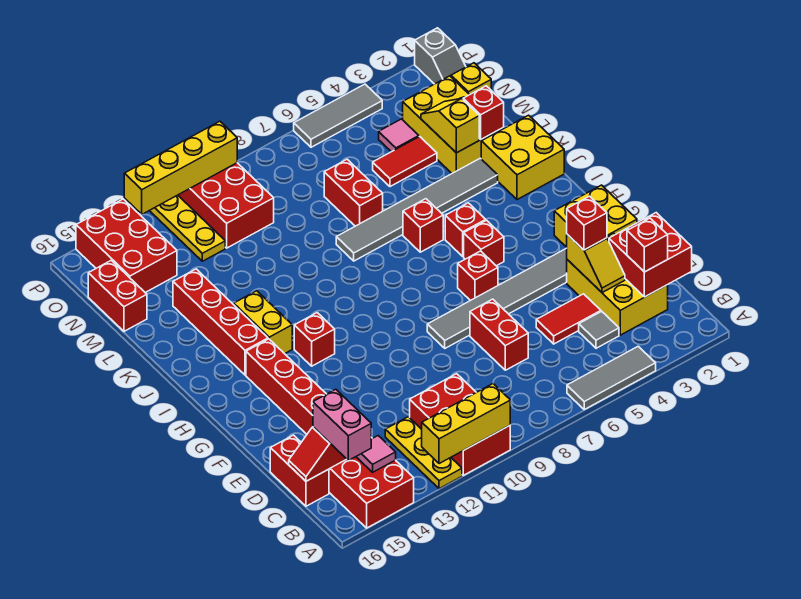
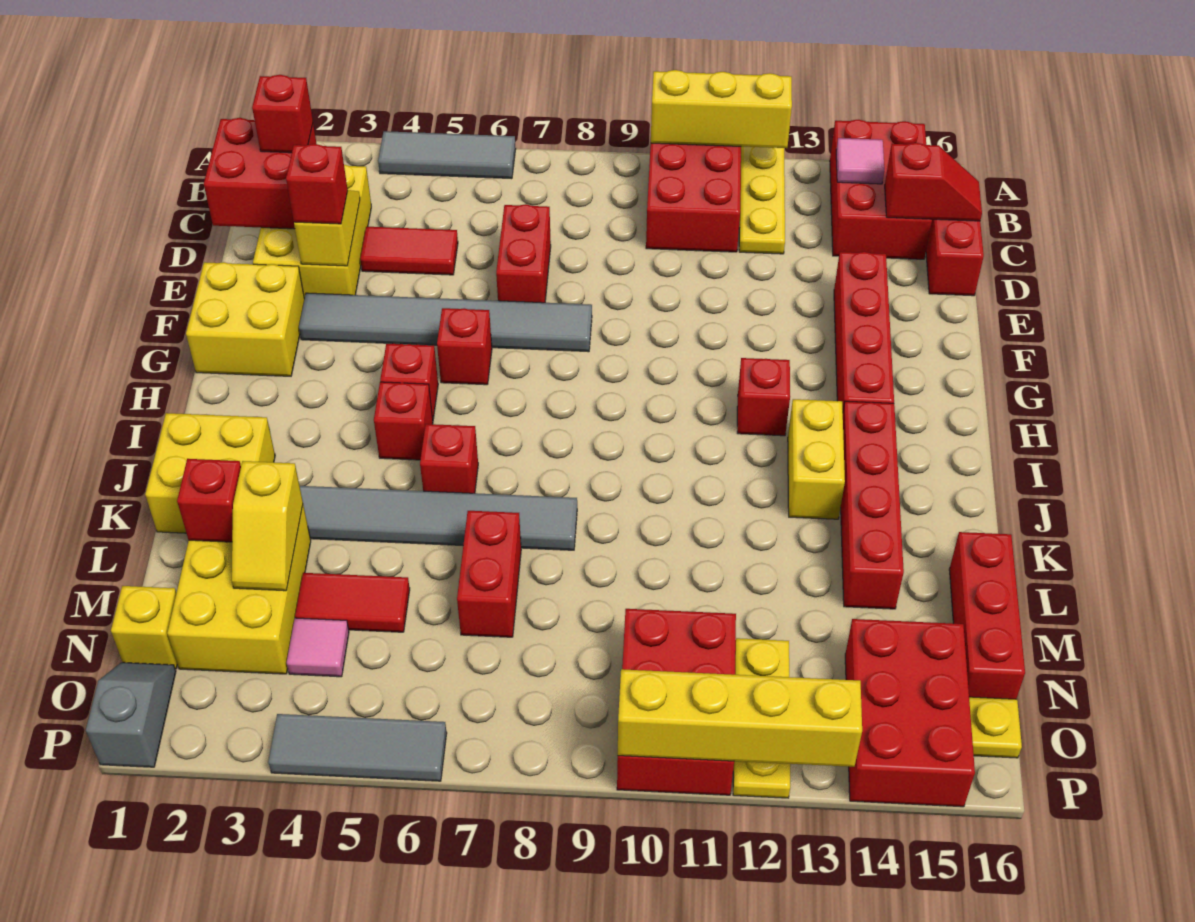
pink brick B15:C15 level 3 -> none
grey tile C4 level 1 -> none
red brick M16:N16 level 1 -> red brick L16:N16 level 1
none -> yellow plate O16 level 1

